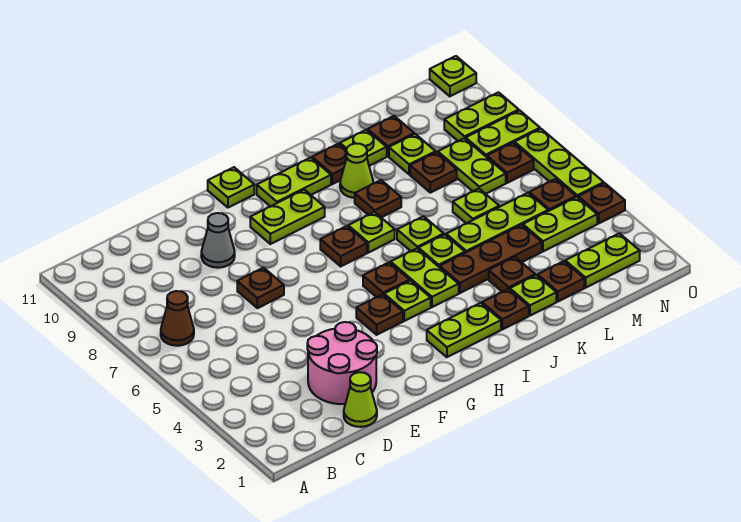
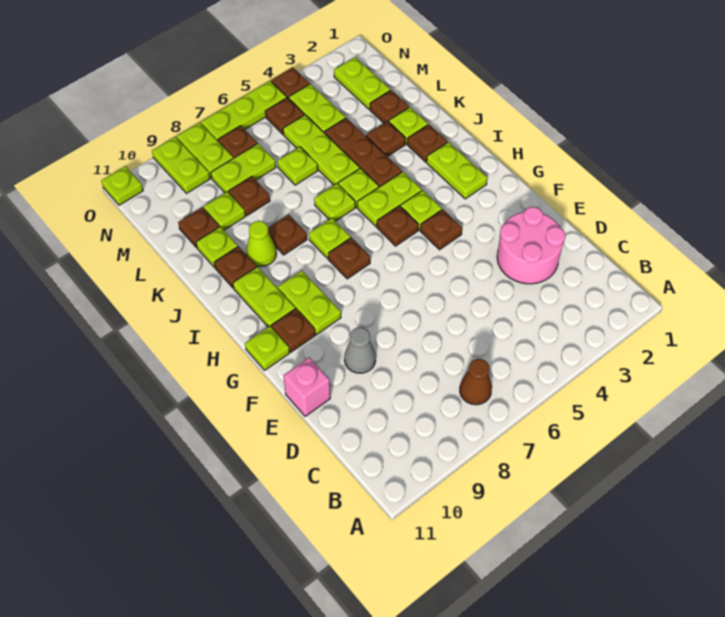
lime cone D1 level 1 -> none
brown plate E7 level 1 -> brown plate G10 level 1
none -> pink brick E11 level 1

